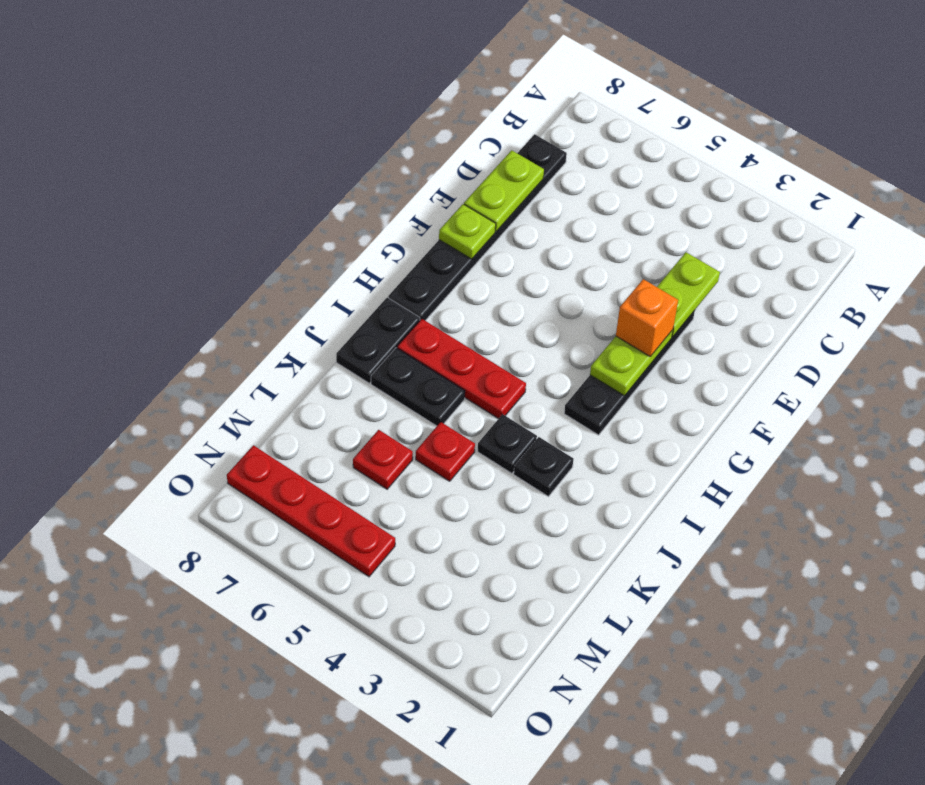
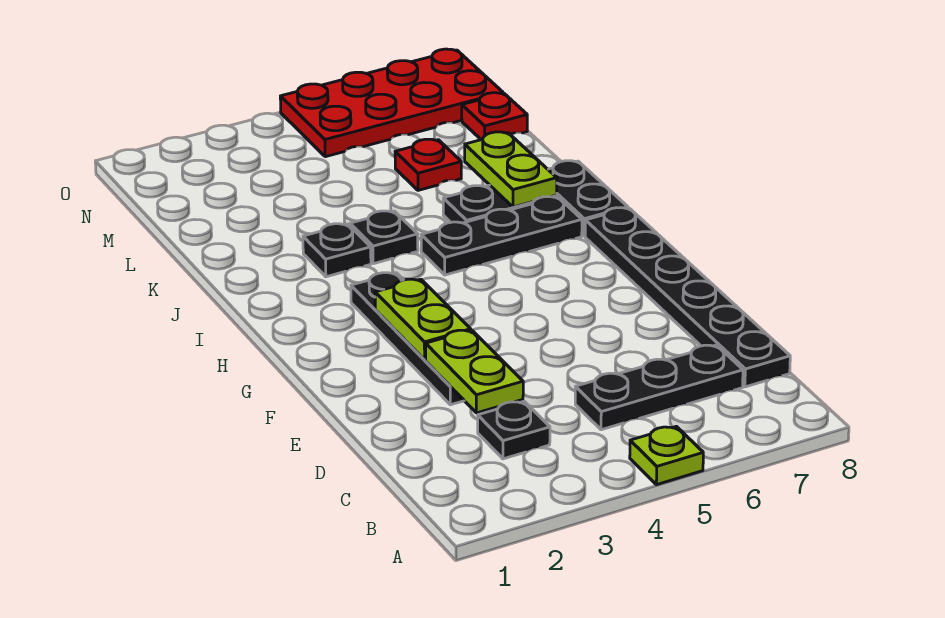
none -> black plate C3 level 1
none -> black plate C5:C7 level 1
lime plate D8:E8 level 2 -> lime plate J7:K7 level 2
orange brick F3 level 3 -> none
lime plate F8 level 2 -> lime plate A5 level 1
red plate I5:I7 level 1 -> black plate I5:I7 level 1
red plate K5 level 1 -> red plate M8 level 1
red plate N5:N8 level 1 -> red plate N5:O8 level 1

